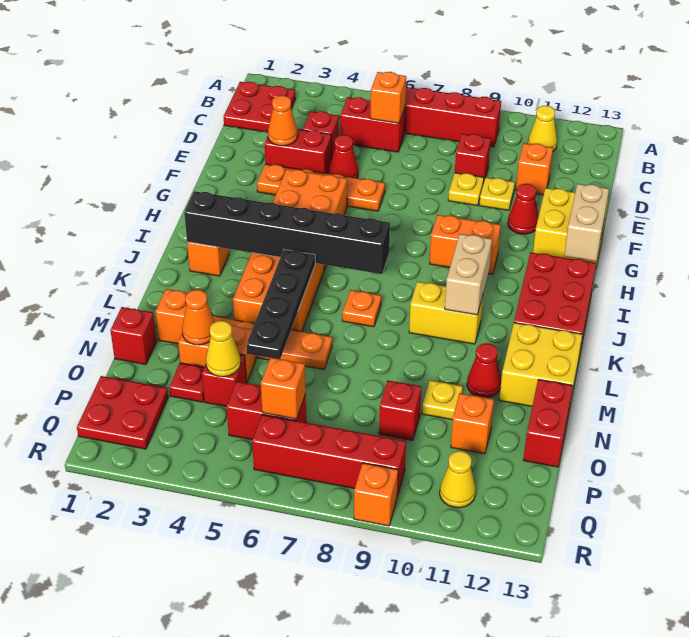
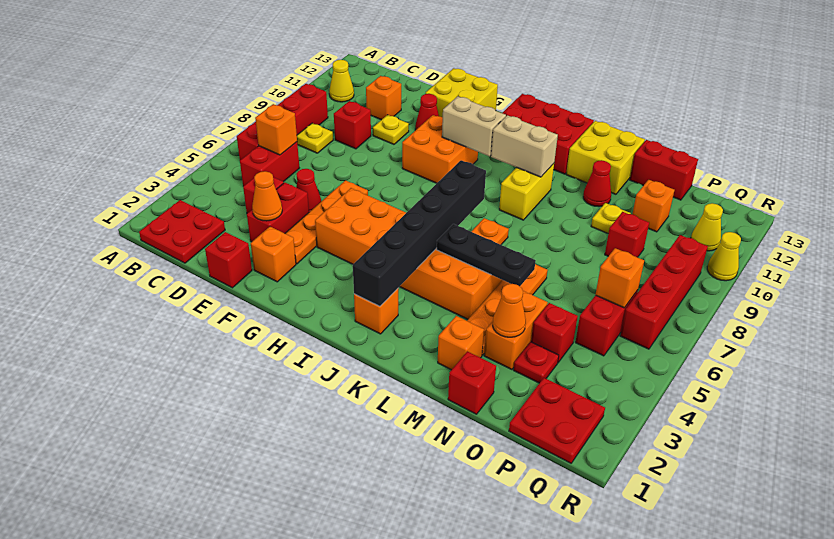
none -> red brick E1 level 1
yellow plate E9 level 1 -> yellow plate C8 level 1
tan brick G13:H13 level 2 -> tan brick H10:I10 level 2
orange brick H9:H10 level 1 -> orange brick G9:H10 level 1
black plate K5:N5 level 2 -> black plate K5:M5 level 2
yellow cone O4 level 2 -> yellow cone R10 level 1
orange brick R9 level 1 -> orange brick F2 level 1

